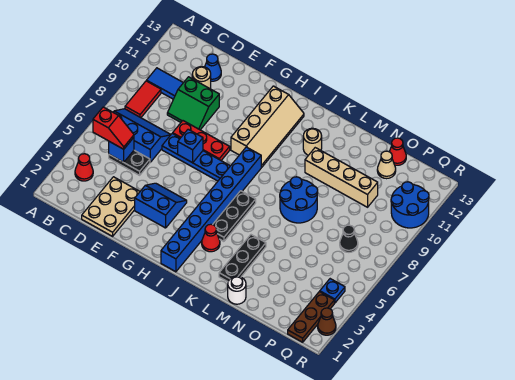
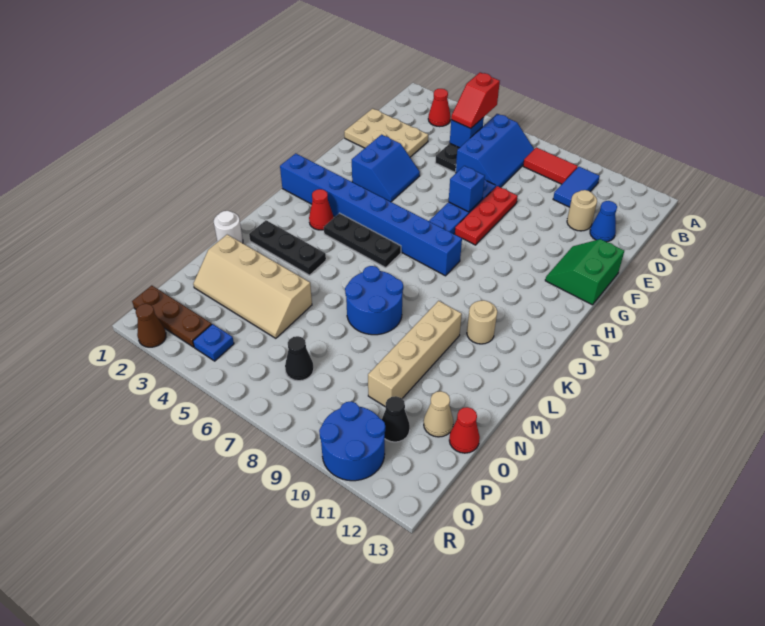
green slope D9:E10 level 1 top 10 -> green slope F12:G13 level 1 top 13
tan slope H9:I12 level 1 top H -> tan slope N2:O5 level 1 top N
none -> black cone P11 level 1

